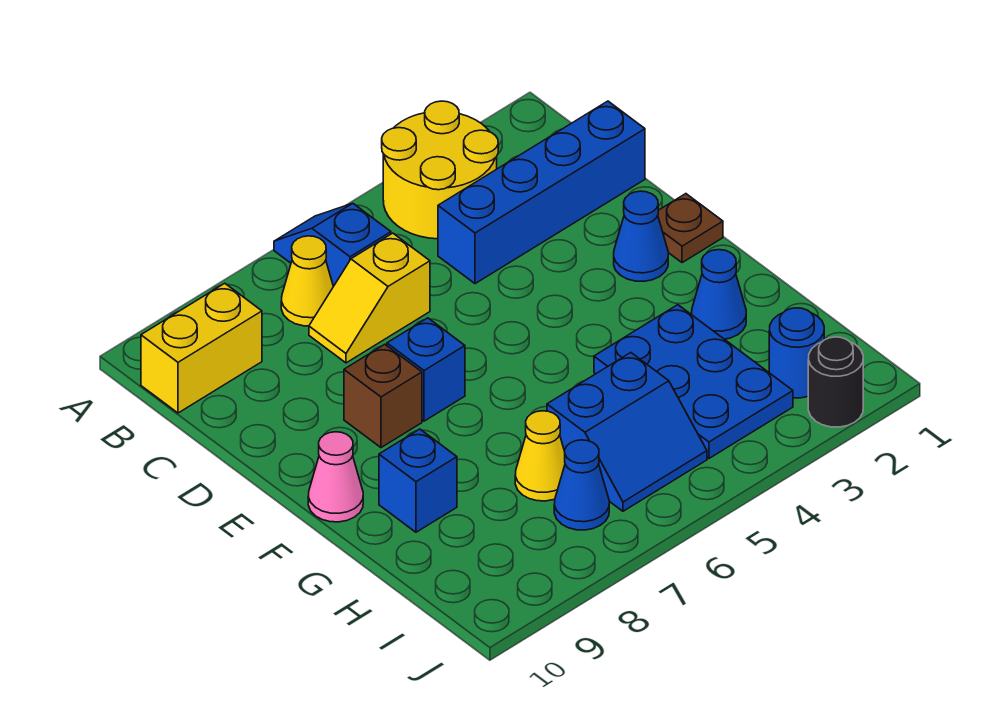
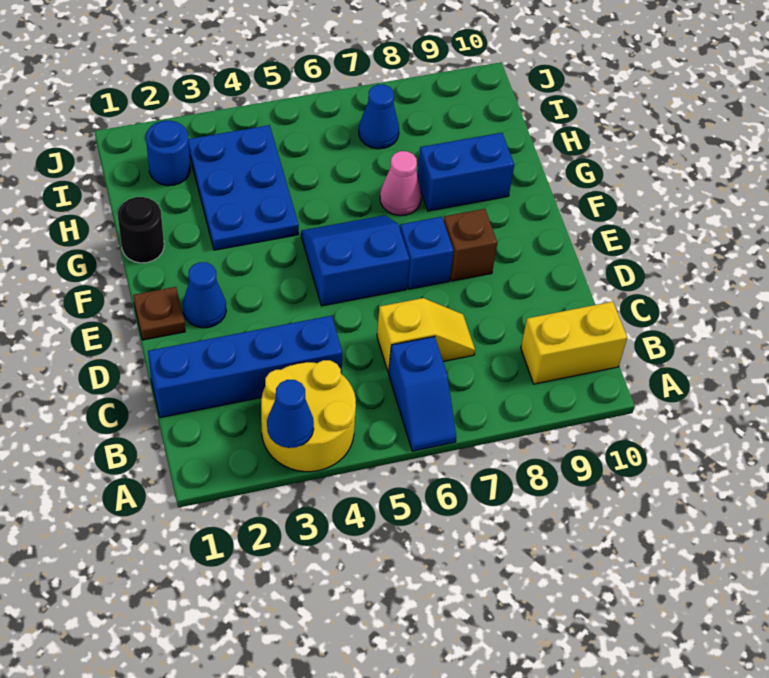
yellow cone B7 level 1 -> none
pink cone F10 level 1 -> pink cone G7 level 1
blue cone G2 level 1 -> blue cone A3 level 2
blue brick G9 level 1 -> blue brick G8:G9 level 1
blue slope H5:I6 level 1 top H -> blue slope E5:F6 level 1 top E
yellow cone H7 level 1 -> none
black round brick J2 level 1 -> black round brick G1 level 1

